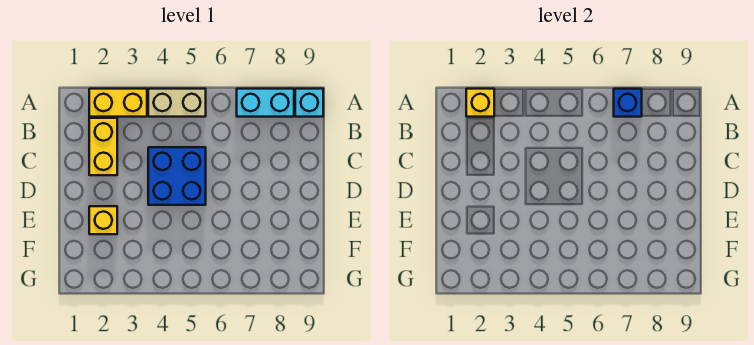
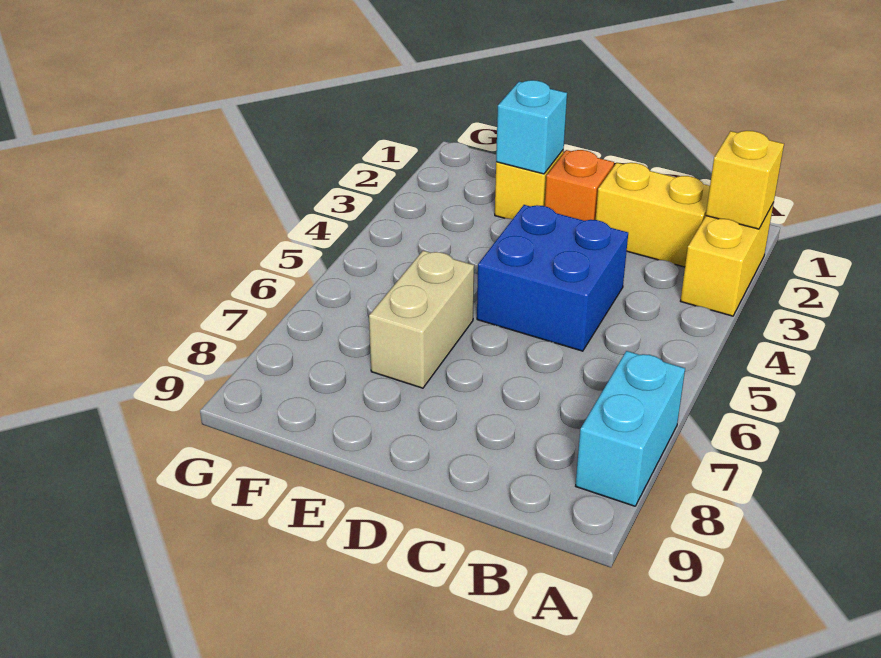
tan brick A4:A5 level 1 -> tan brick E6:E7 level 1
blue brick A7 level 2 -> none
cyan brick A9 level 1 -> cyan brick E2 level 2
none -> orange brick D2 level 1

